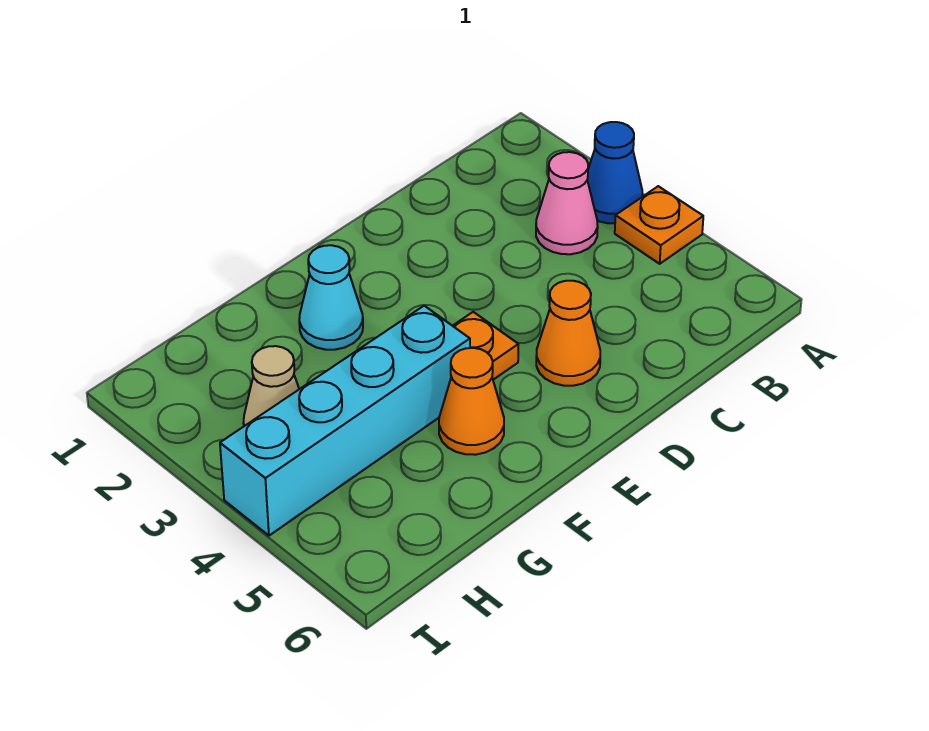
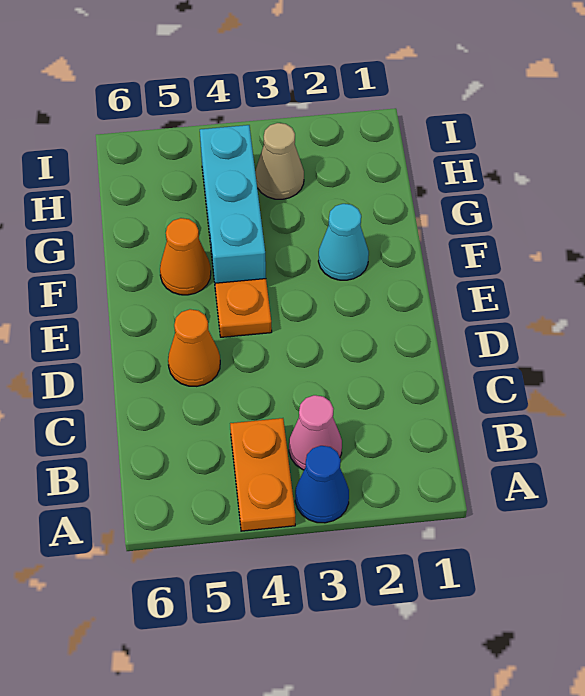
orange plate A4 level 1 -> orange plate A4:B4 level 1
cyan brick F4:I4 level 1 -> cyan brick F4:H4 level 1

